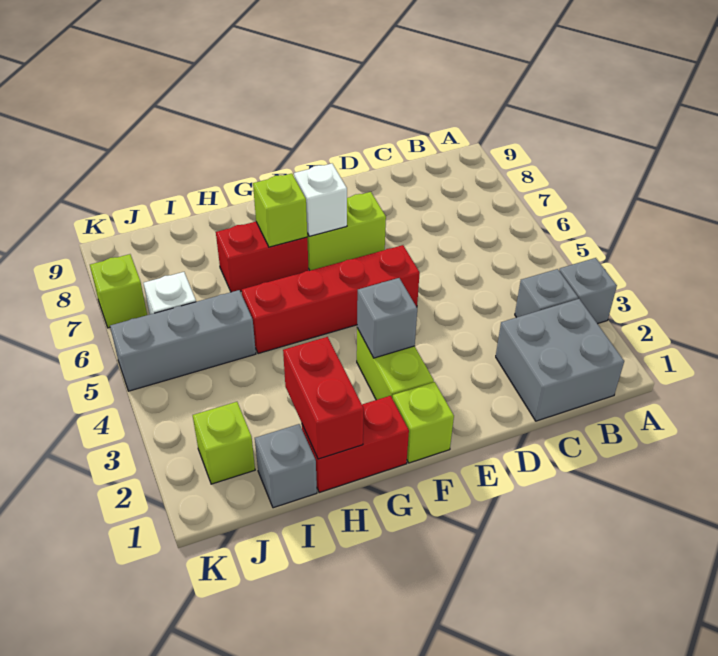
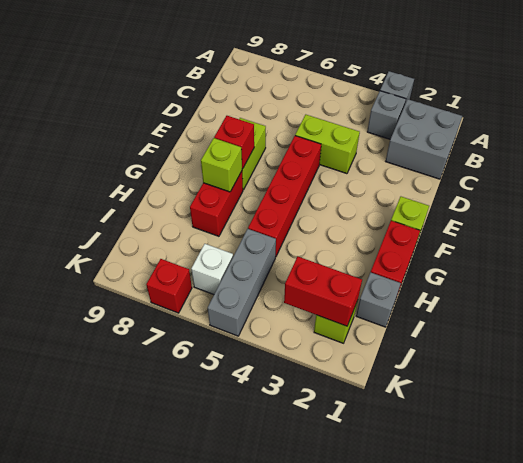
lime brick F2:F3 level 1 -> lime brick D4:D5 level 1
grey brick F3 level 2 -> none
white brick F7 level 2 -> red brick F7 level 2
red brick H1:H2 level 2 -> red brick J2:J3 level 2
lime brick K7 level 1 -> red brick K7 level 1

